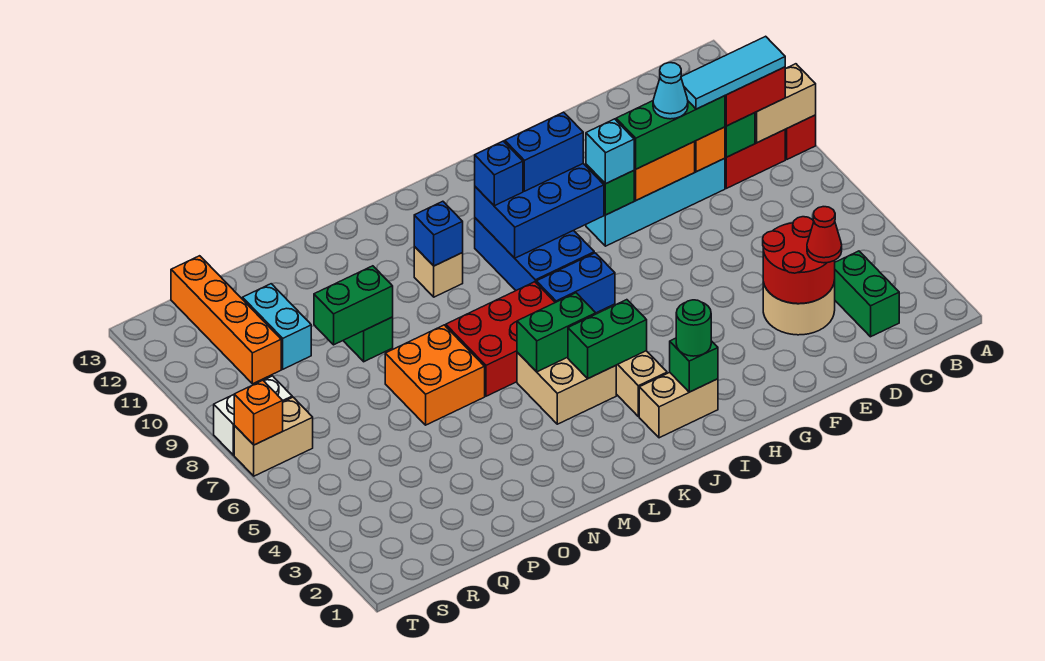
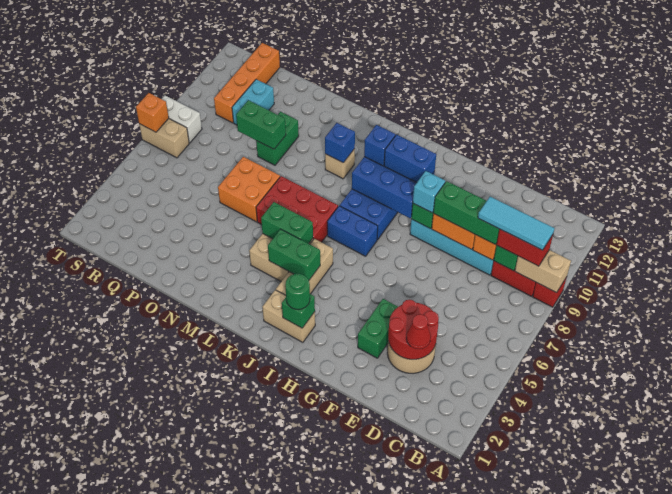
green brick C2:C3 level 1 -> green brick F3:F4 level 1
cyan cone E9 level 4 -> none

